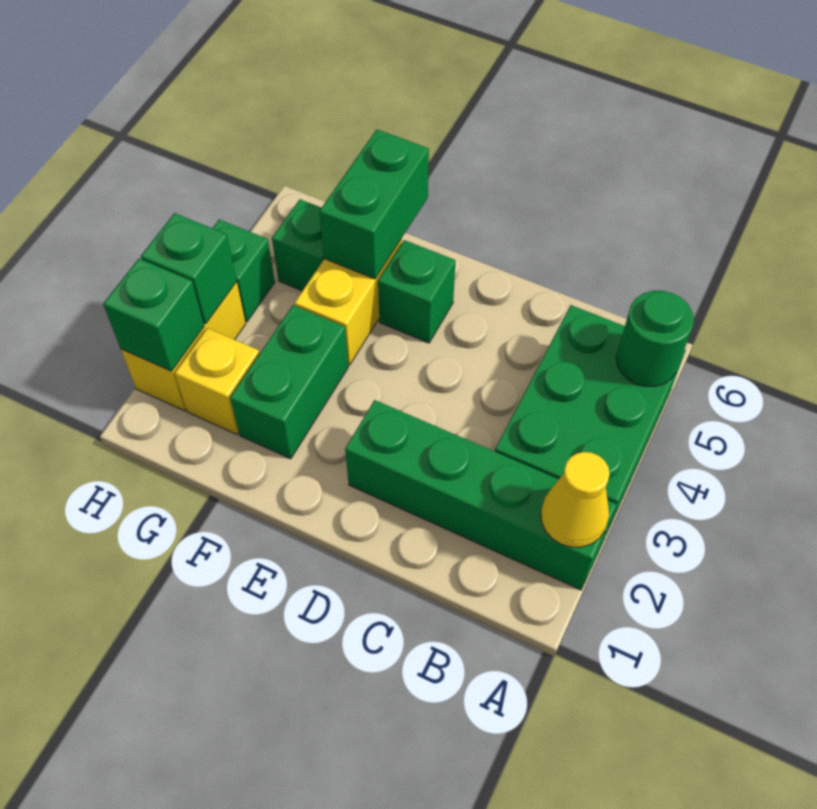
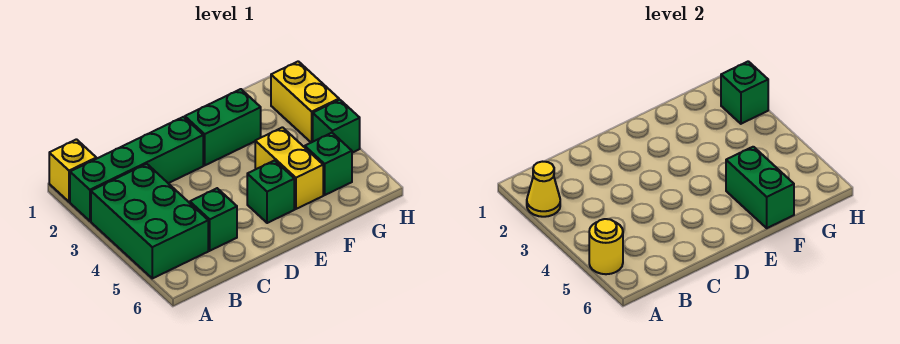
green round brick A5 level 2 -> yellow round brick A5 level 2
green brick F2:F3 level 1 -> green brick E2:F2 level 1
yellow brick G2 level 1 -> yellow brick A1 level 1
green brick H3 level 2 -> green brick C5 level 1

